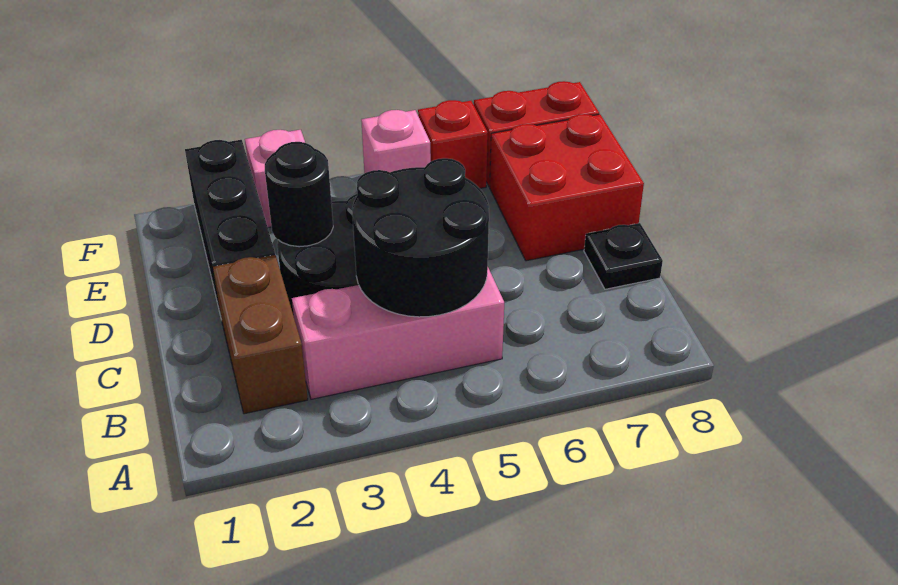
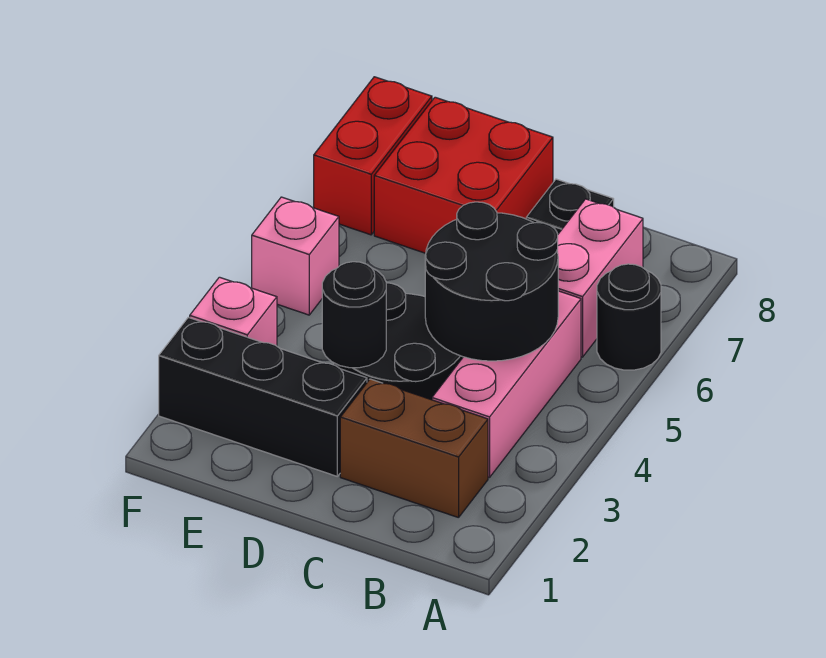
none -> black round brick A6 level 1
none -> pink brick B6:B7 level 1
red brick F6 level 1 -> none

